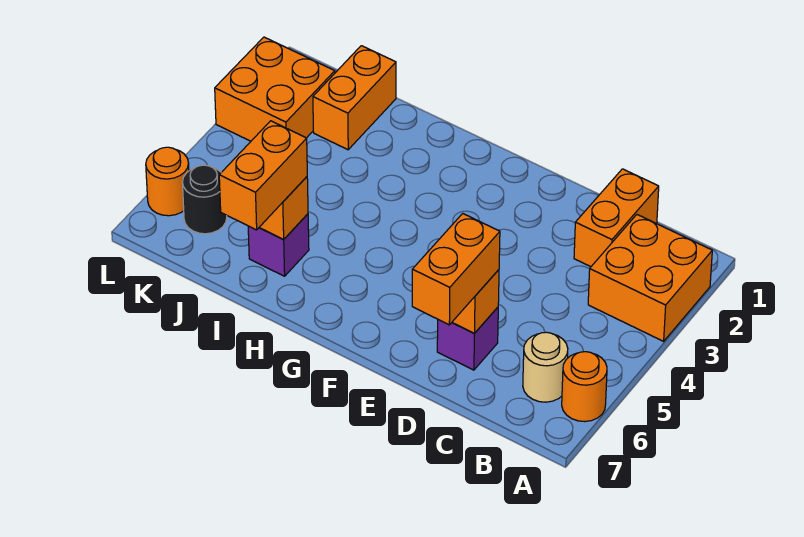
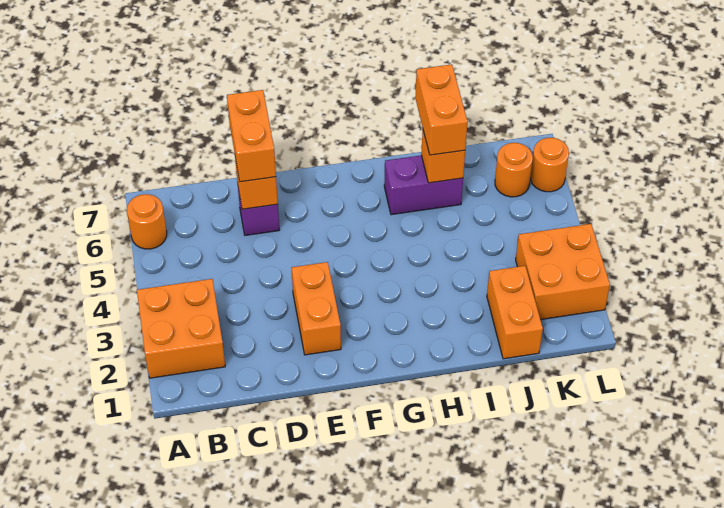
tan round brick B6 level 1 -> none
orange brick C1:C2 level 1 -> orange brick E2:E3 level 1
purple brick I6 level 1 -> purple brick H6:I6 level 1
black round brick K6 level 1 -> orange round brick K6 level 1

